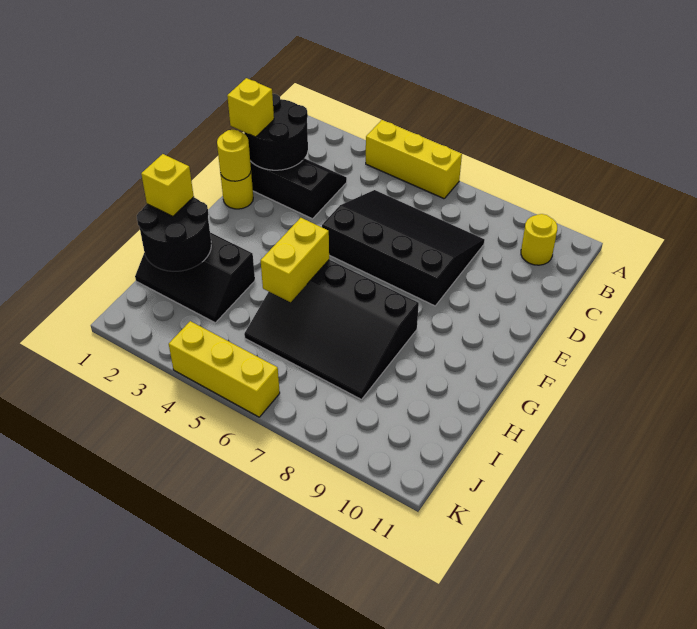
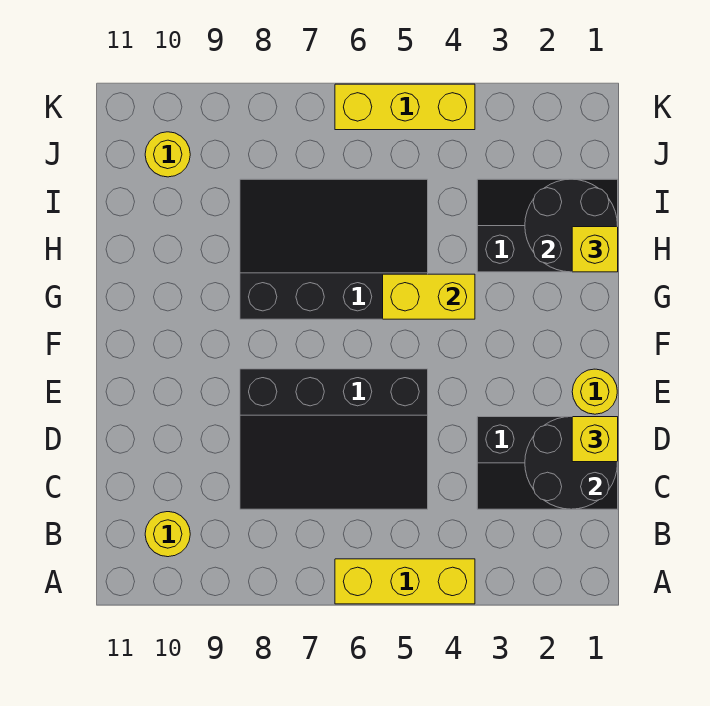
yellow round brick E1 level 2 -> yellow round brick J10 level 1
yellow brick G5:H5 level 2 -> yellow brick G4:G5 level 2

